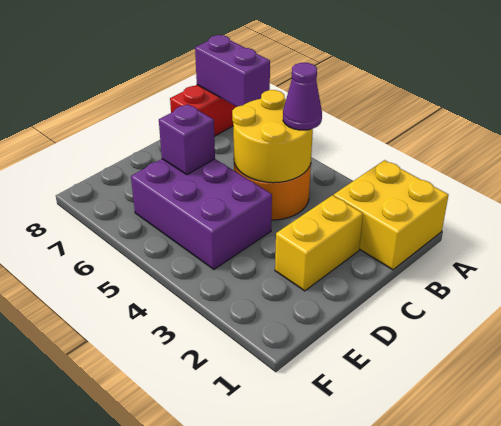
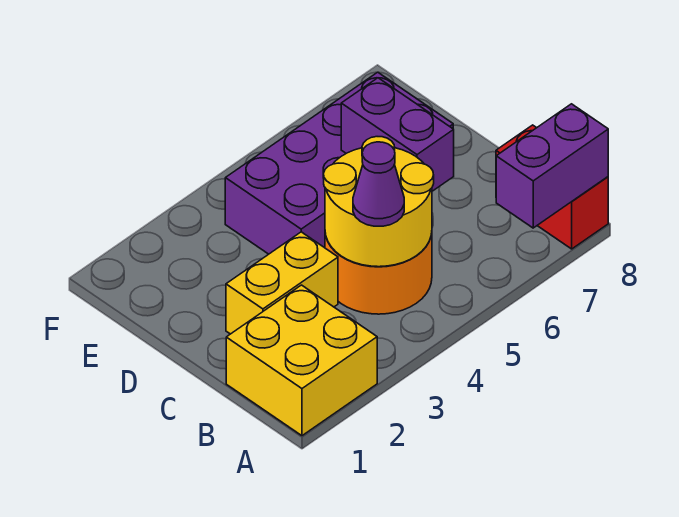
yellow brick C2:D2 level 1 -> yellow brick C2:C3 level 1
purple brick D4:E6 level 1 -> purple brick D4:E7 level 1
purple brick D6 level 2 -> purple brick C6:D6 level 2

